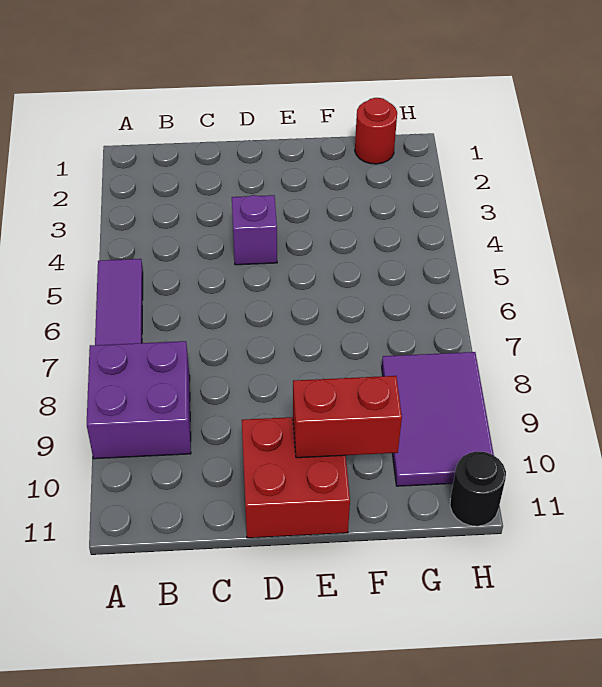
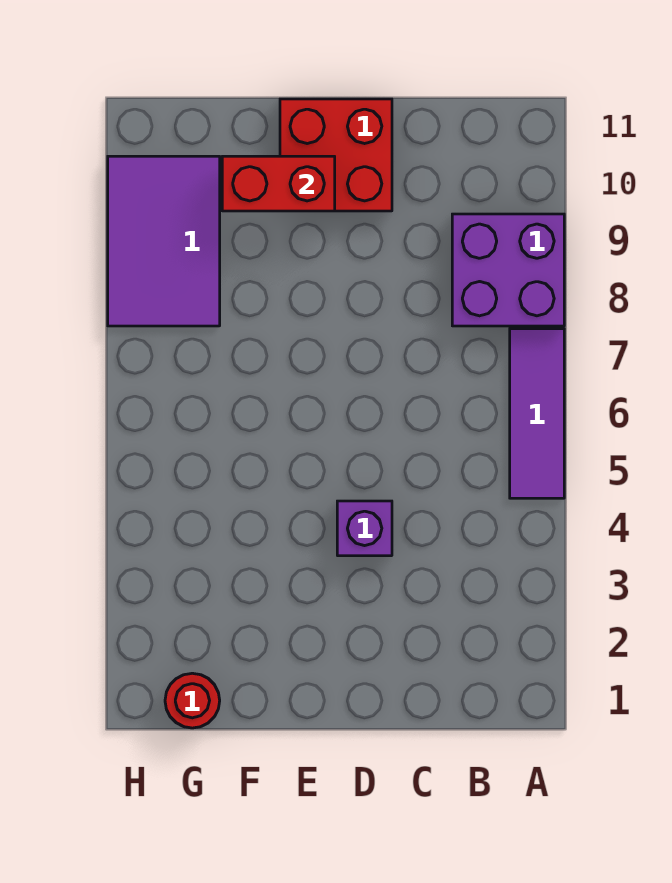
black round brick H11 level 1 -> none

